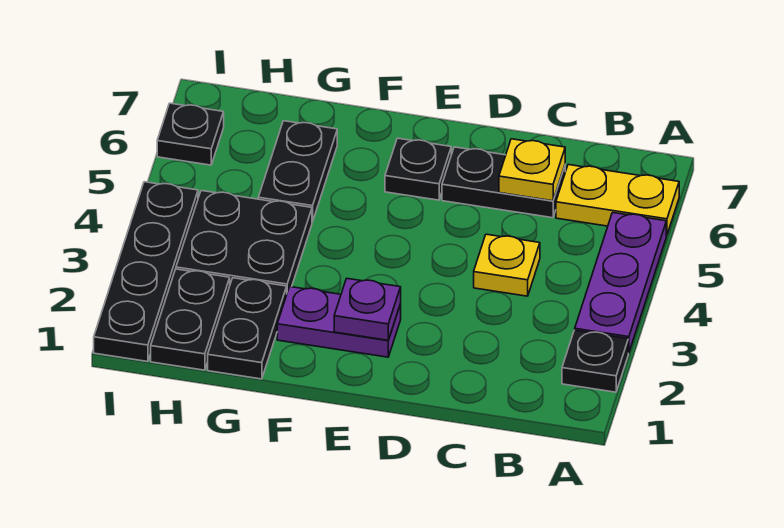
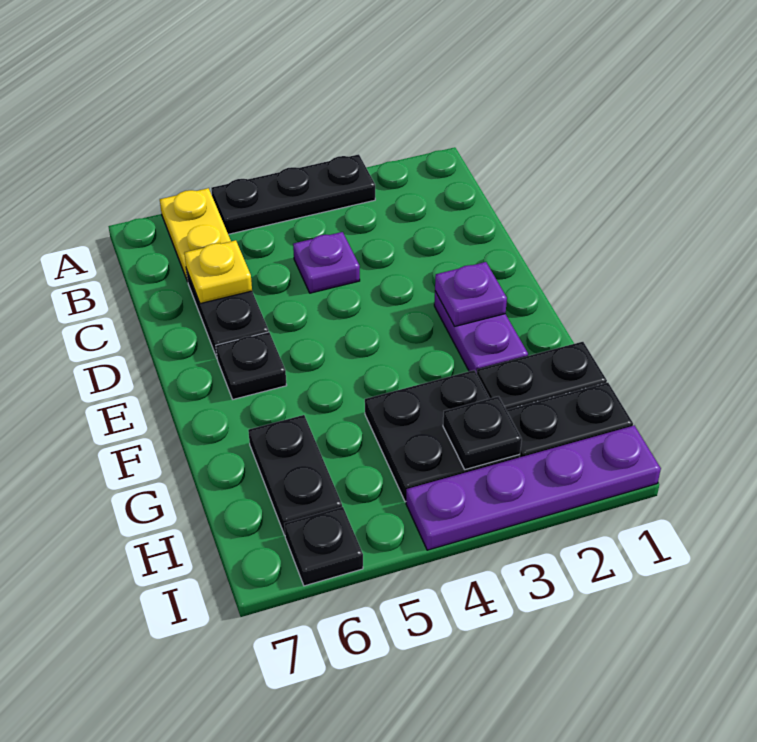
black plate A2 level 1 -> black plate H3 level 2
purple plate A3:A5 level 1 -> black plate A3:A5 level 1
yellow plate C4 level 1 -> purple plate C4 level 1
black plate G5:G6 level 1 -> black plate G6:H6 level 1
black plate I1:I4 level 1 -> purple plate I1:I4 level 1

